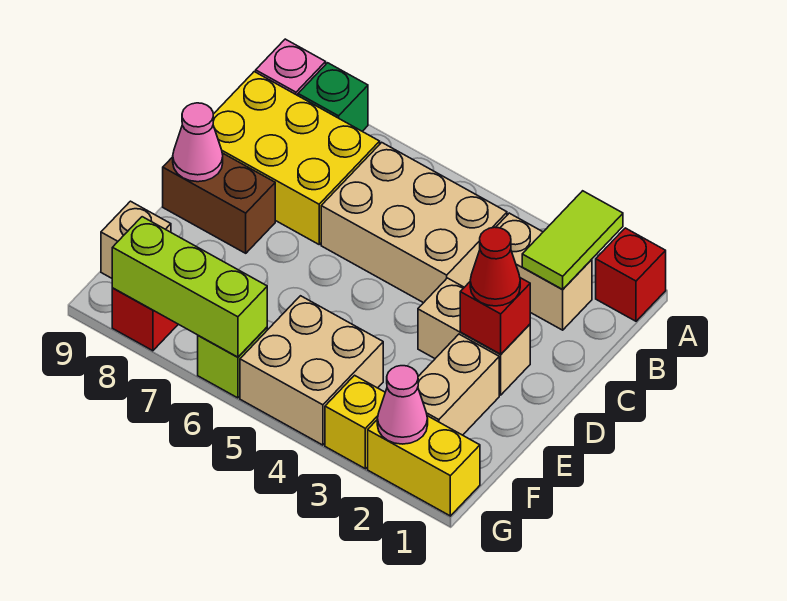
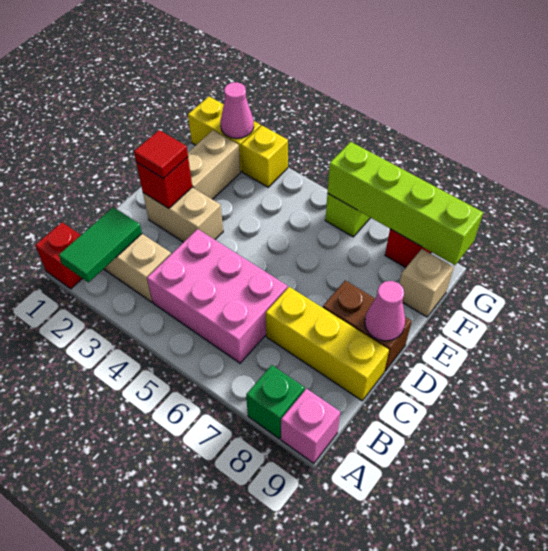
lime tile A2:B2 level 2 -> green tile A2:B2 level 2
tan brick B4:C6 level 1 -> pink brick B4:C6 level 1
yellow brick B7:C9 level 1 -> yellow brick C7:C9 level 1
red cone D2 level 3 -> red tile D2 level 3
tan brick F4:G5 level 1 -> none
lime brick G6:G8 level 2 -> lime brick G6:G9 level 2

